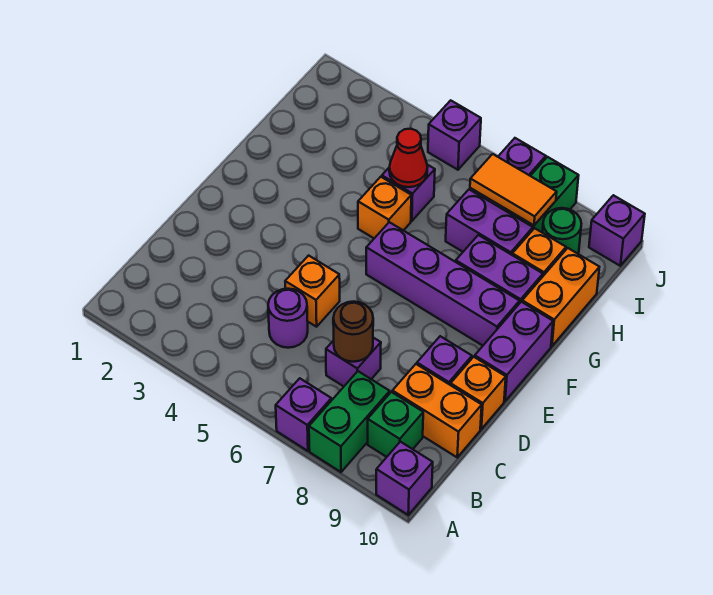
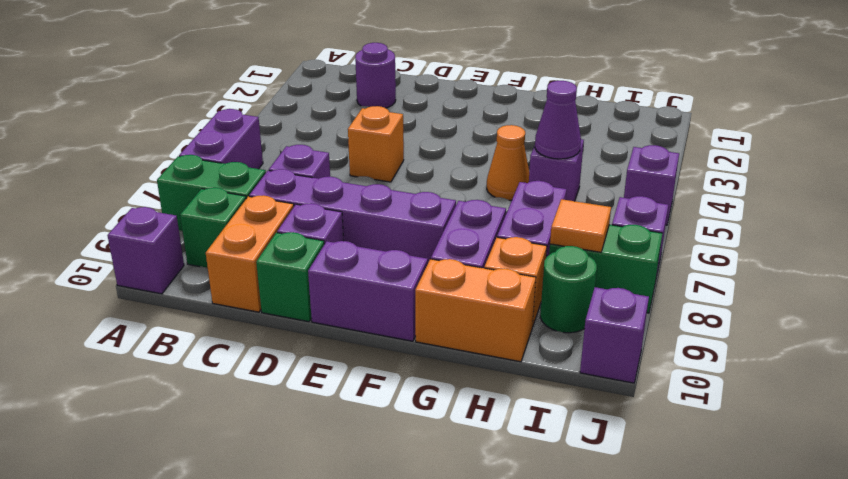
purple brick A7 level 1 -> purple brick A6:A7 level 1
purple round brick C5 level 1 -> purple round brick C2 level 1
brown round brick C7 level 2 -> none
orange brick D10 level 1 -> green brick D10 level 1
purple brick F6:F9 level 1 -> purple brick C8:F8 level 1
orange brick G5 level 1 -> orange cone G5 level 1
red cone H5 level 2 -> purple cone H5 level 2
orange tile I7:I8 level 2 -> orange tile I8 level 2

